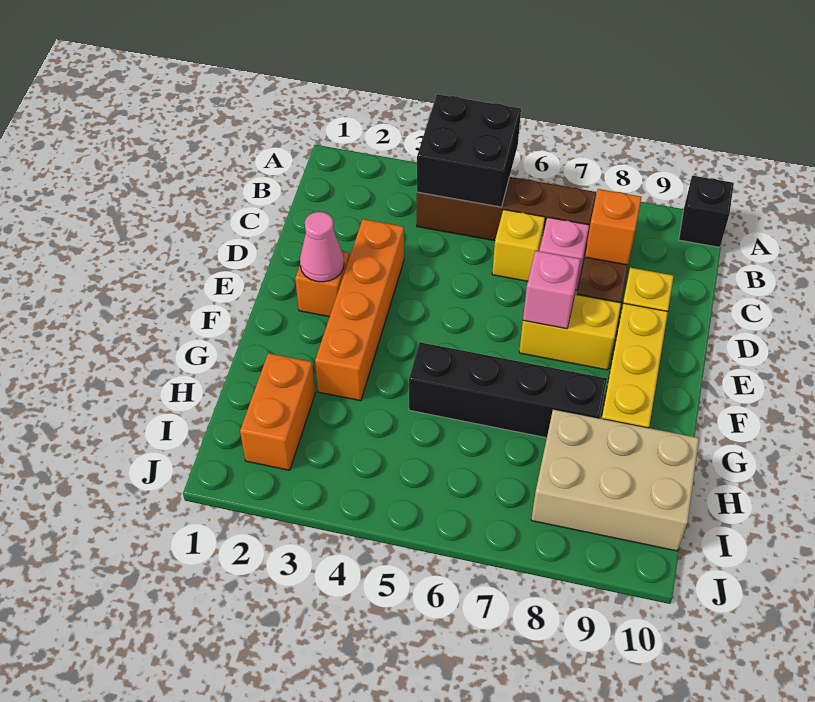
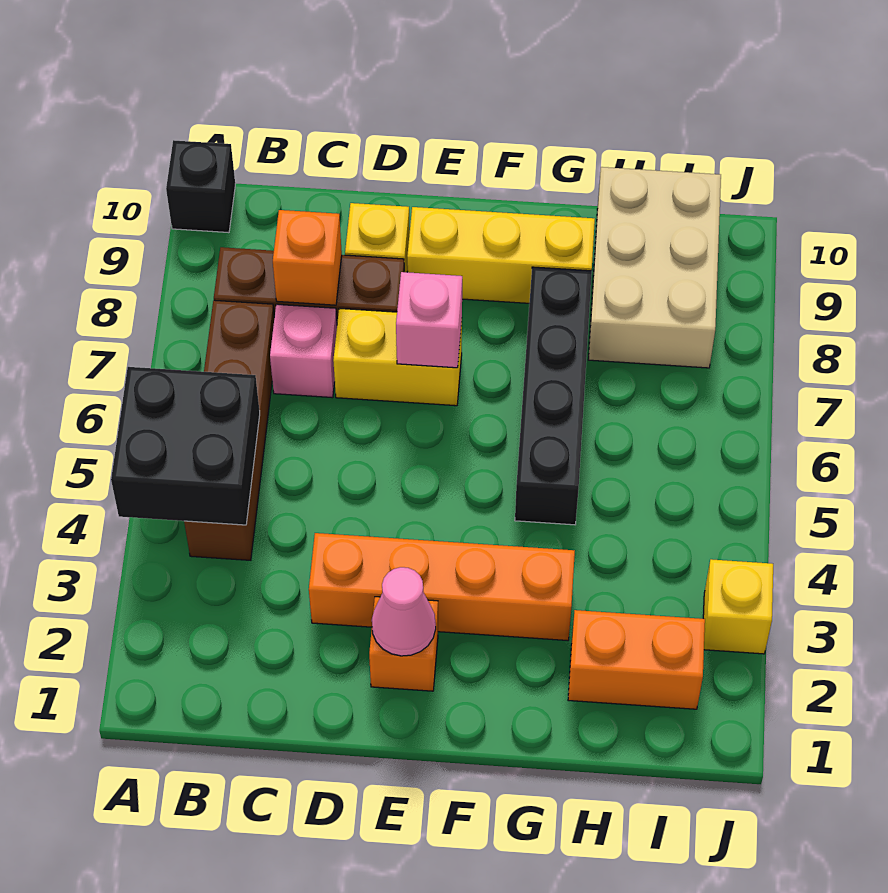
yellow brick C6 level 1 -> yellow brick J3 level 1
yellow brick E7:E8 level 1 -> yellow brick D7:E7 level 1

